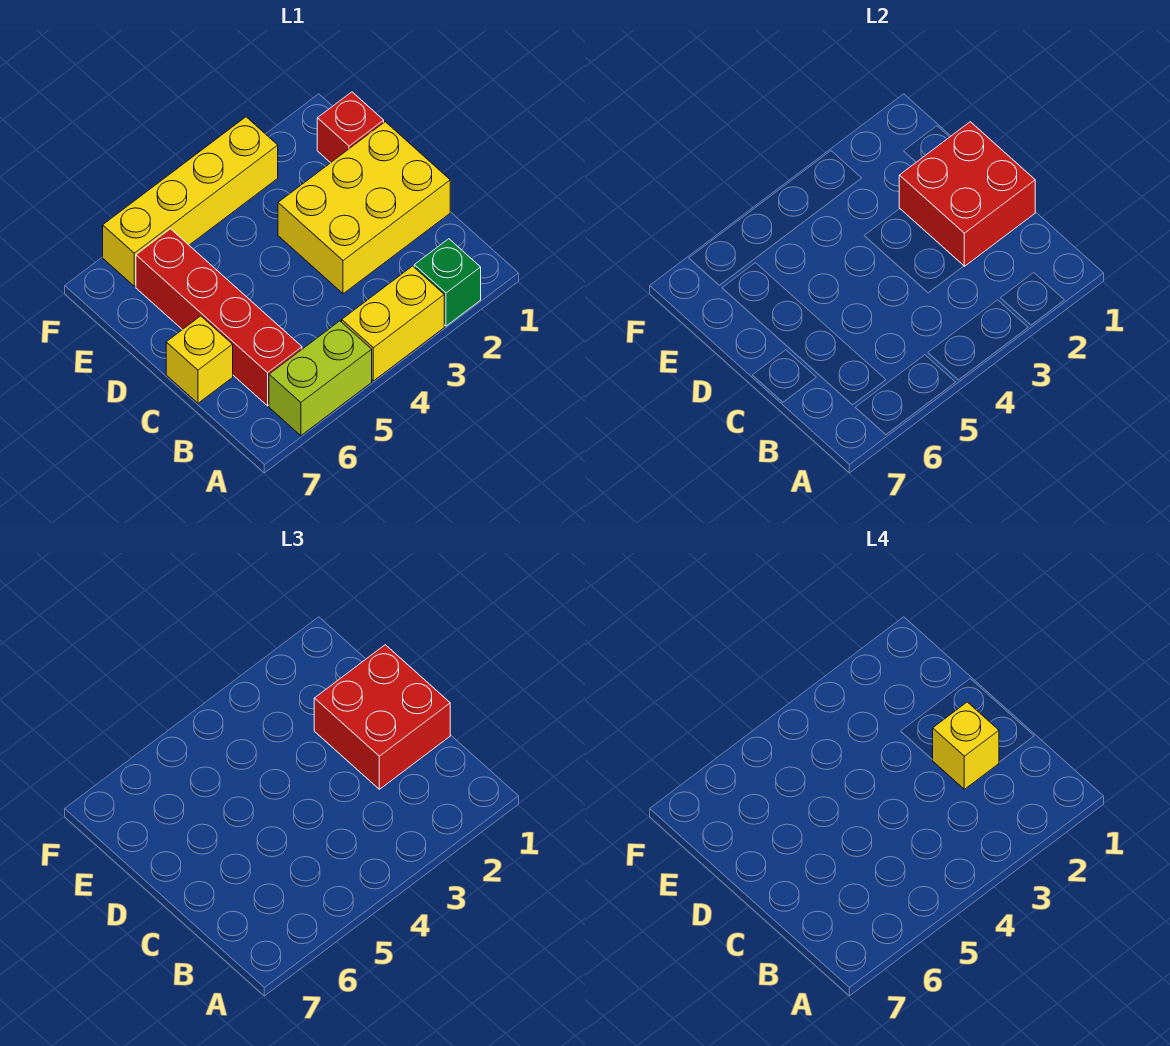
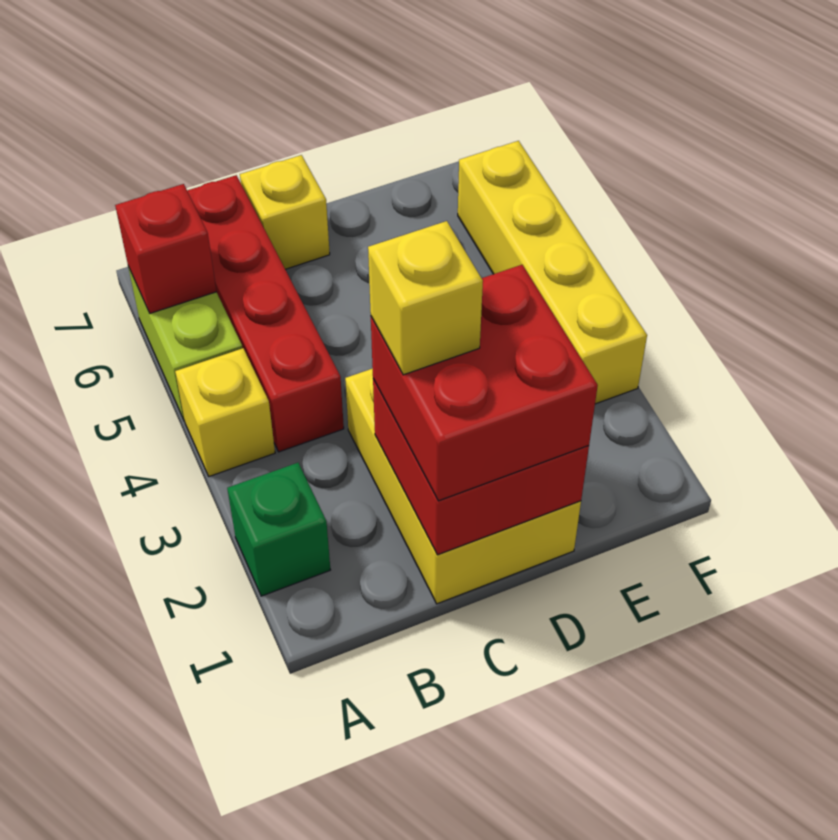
yellow brick A3:A4 level 1 -> yellow brick A4 level 1
red brick B6:E6 level 1 -> red brick B4:B7 level 1
red brick E1 level 1 -> red brick A6 level 2

